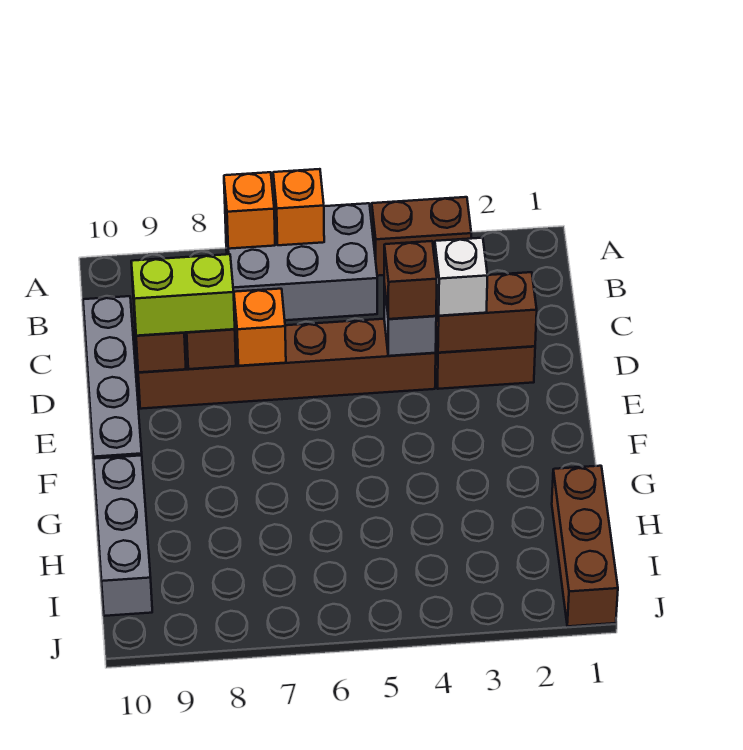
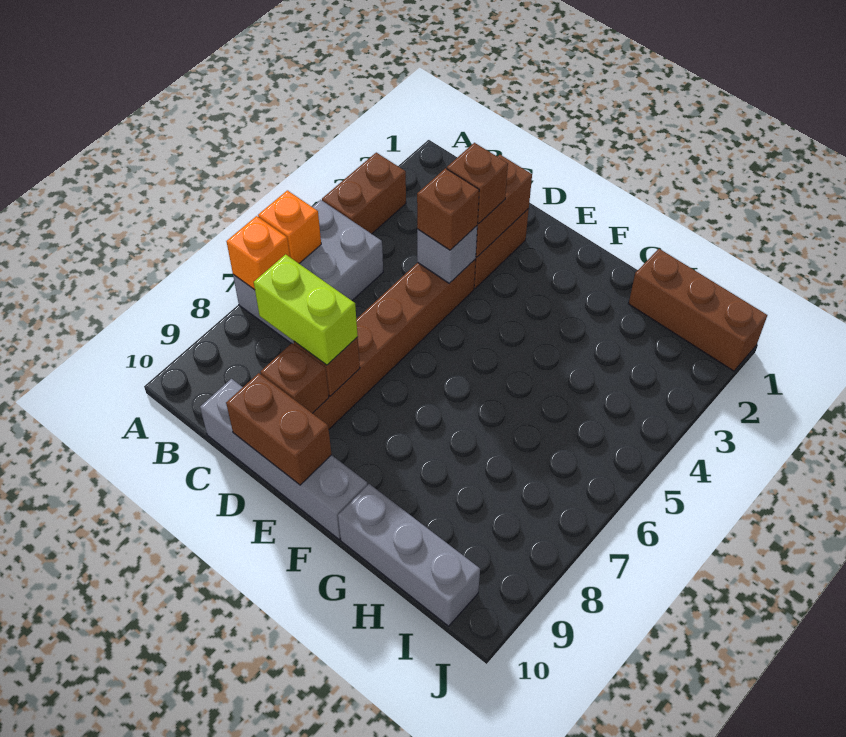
white brick D3 level 3 -> brown brick D3 level 3
orange brick D7 level 2 -> none
lime brick D8:D9 level 3 -> lime brick C8:D8 level 3
none -> brown brick D10:E10 level 2

